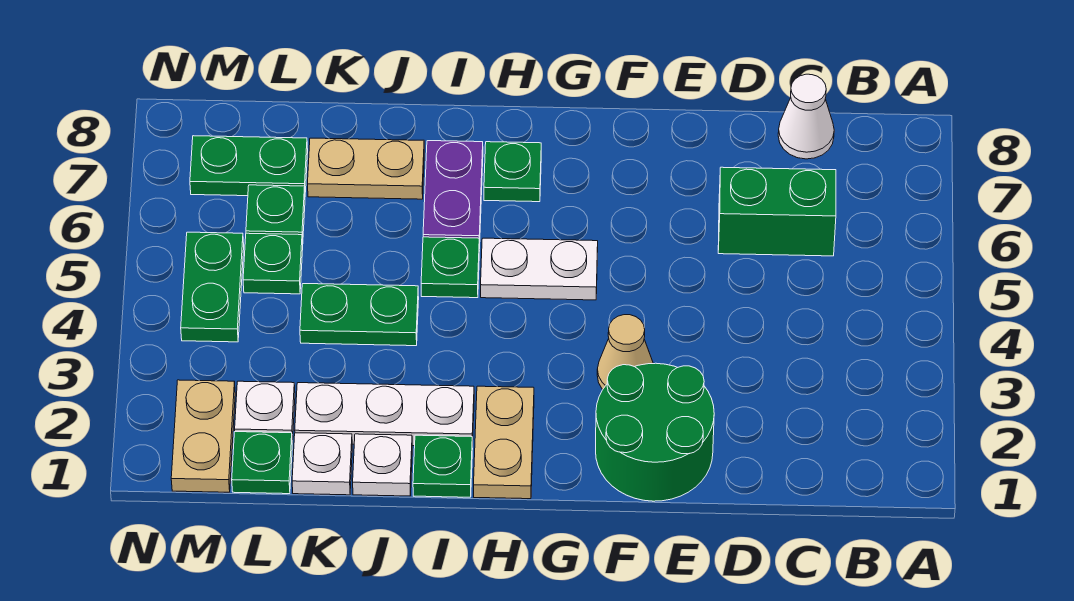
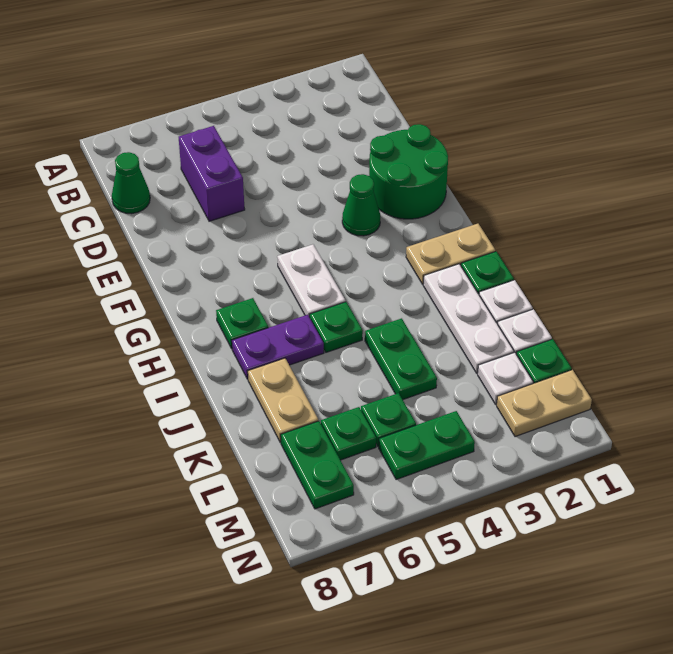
green brick C6:D6 level 1 -> purple brick C6:D6 level 1
white cone C8 level 1 -> green cone C8 level 1
tan cone F3 level 1 -> green cone F3 level 1

